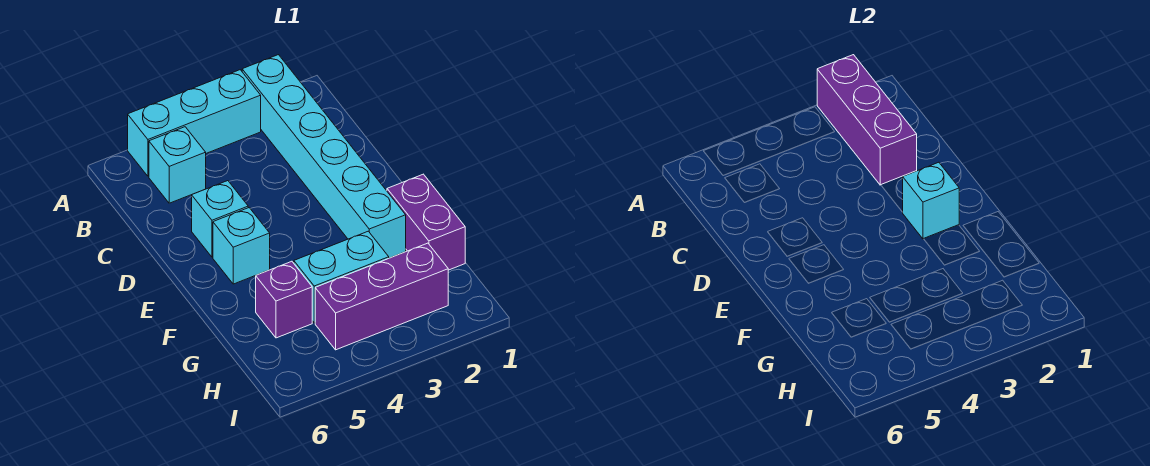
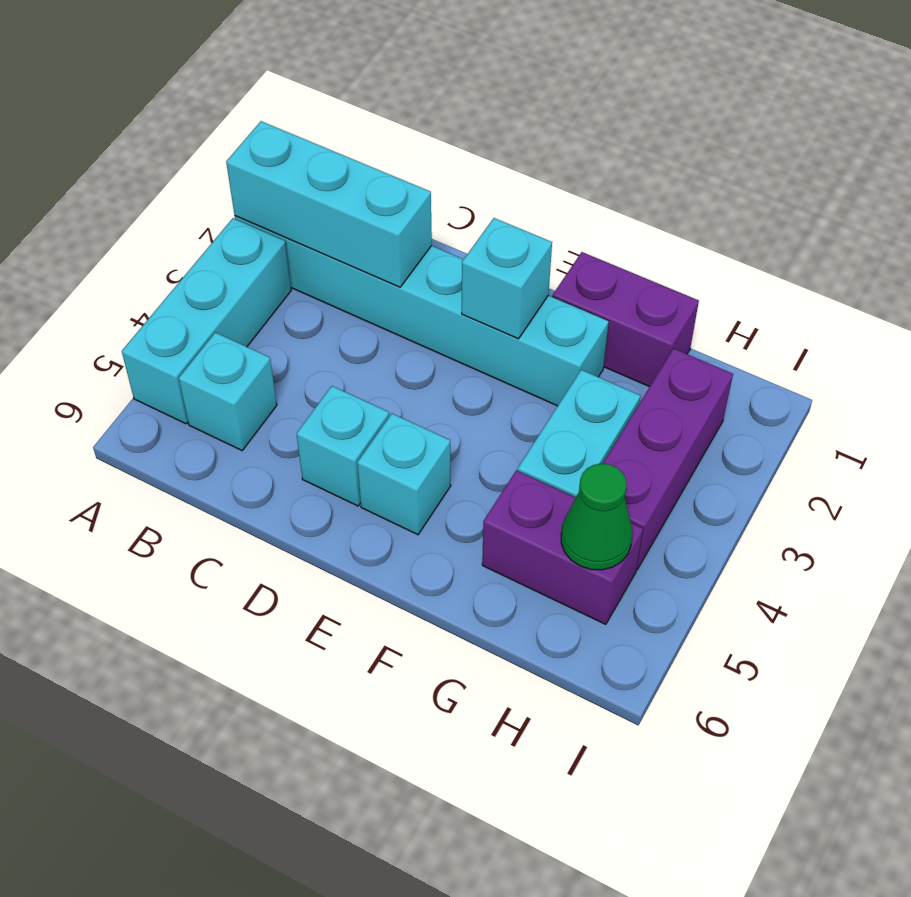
purple brick A2:C2 level 2 -> cyan brick A2:C2 level 2
purple brick G5 level 1 -> purple brick G5:H5 level 1
none -> green cone H5 level 2

